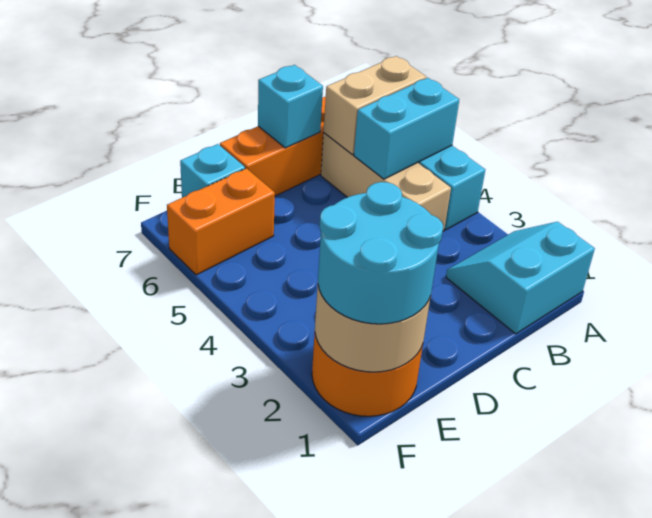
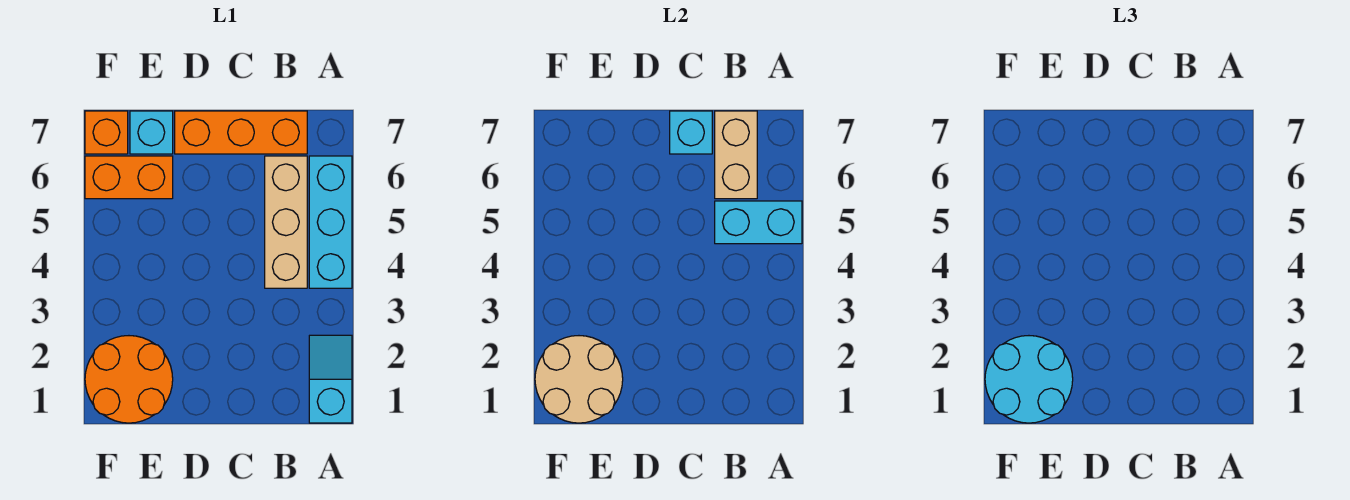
cyan slope A1:B2 level 1 top 1 -> cyan slope A1:A2 level 1 top 1
tan brick A6:B6 level 2 -> tan brick B6:B7 level 2
none -> orange brick F7 level 1

